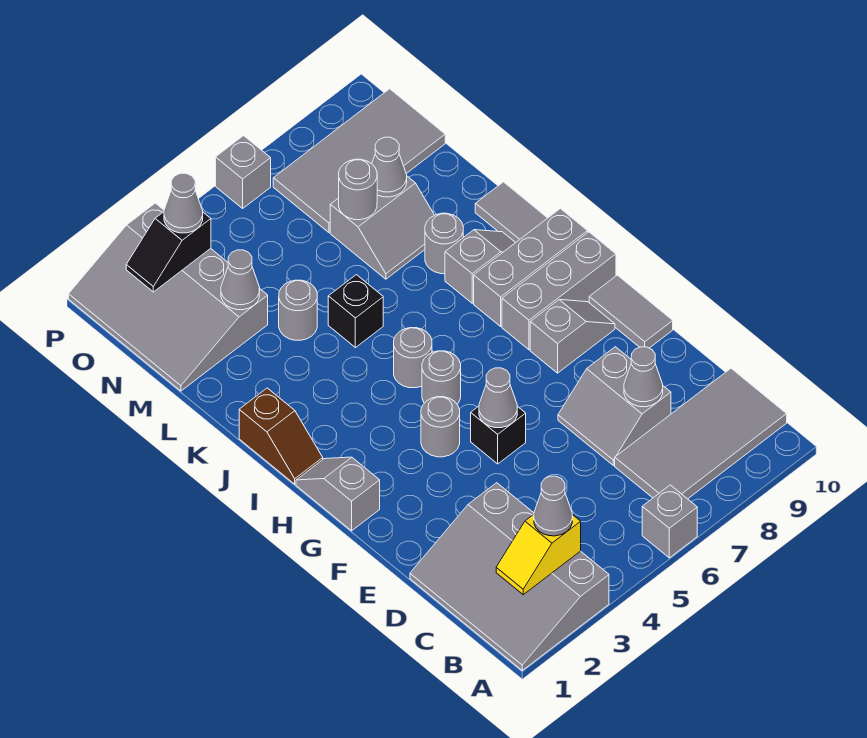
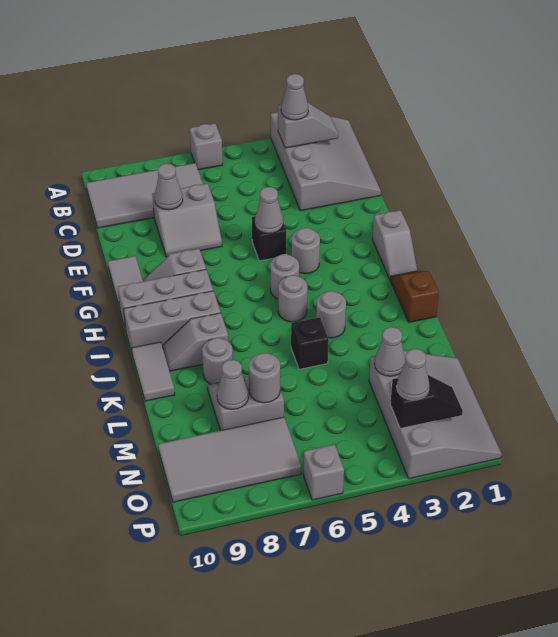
yellow slope B2:B3 level 2 top 3 -> grey slope B2:B3 level 2 top 3
grey slope D7:E8 level 1 top 8 -> grey slope D7:E8 level 1 top D
grey round brick L4 level 1 -> grey round brick J4 level 1

